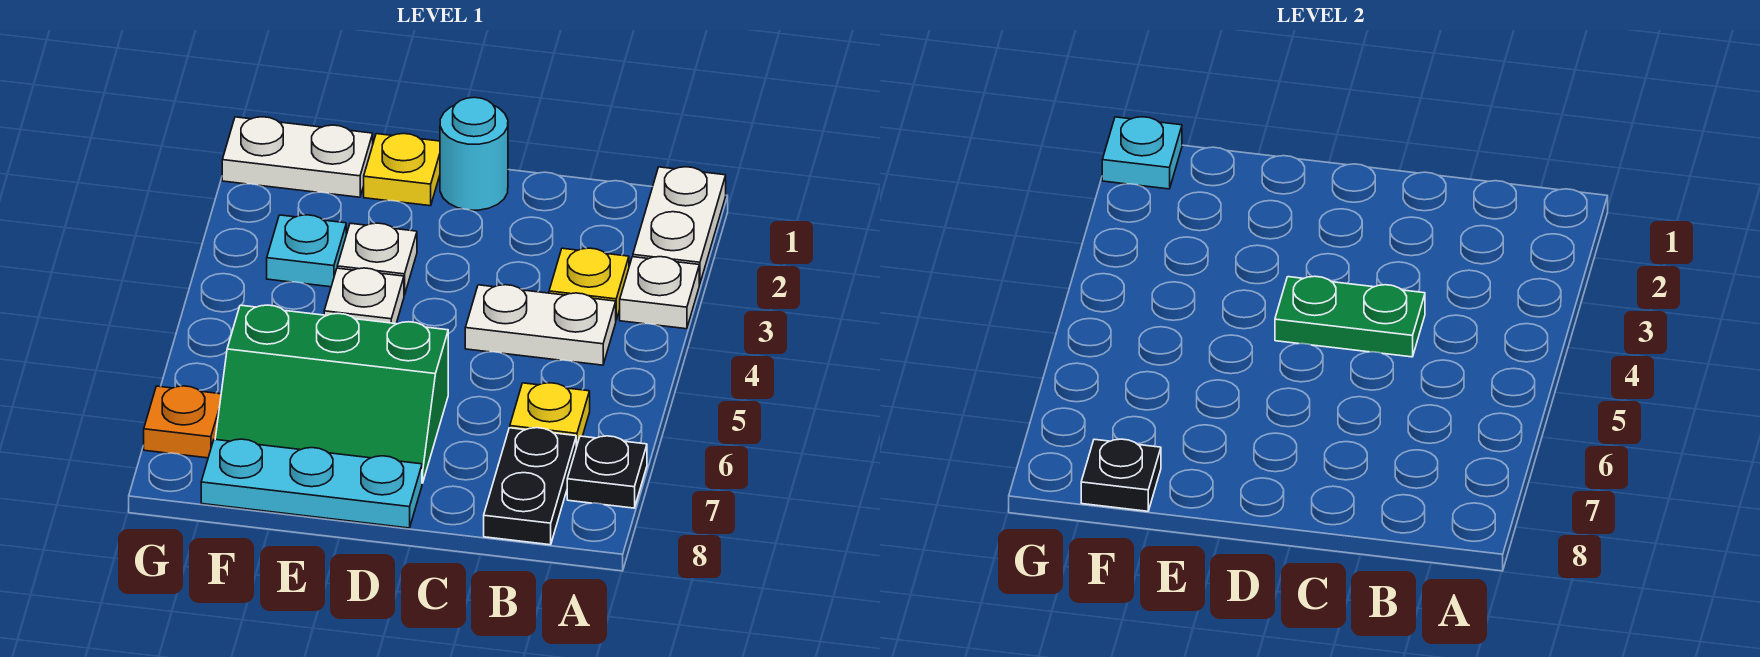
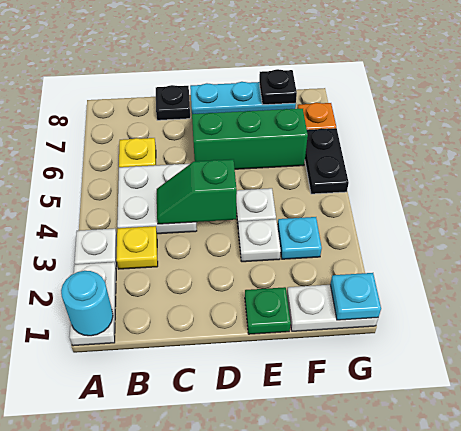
black plate A7 level 1 -> black plate C8 level 1
white plate B4:C4 level 1 -> white plate B4:C5 level 1
black plate B7:B8 level 1 -> black plate G5:G6 level 1
green plate C4:D4 level 2 -> green slope C4:D4 level 2 top D
cyan round brick D1 level 1 -> cyan round brick A1 level 2
yellow plate E1 level 1 -> green plate E1 level 1

